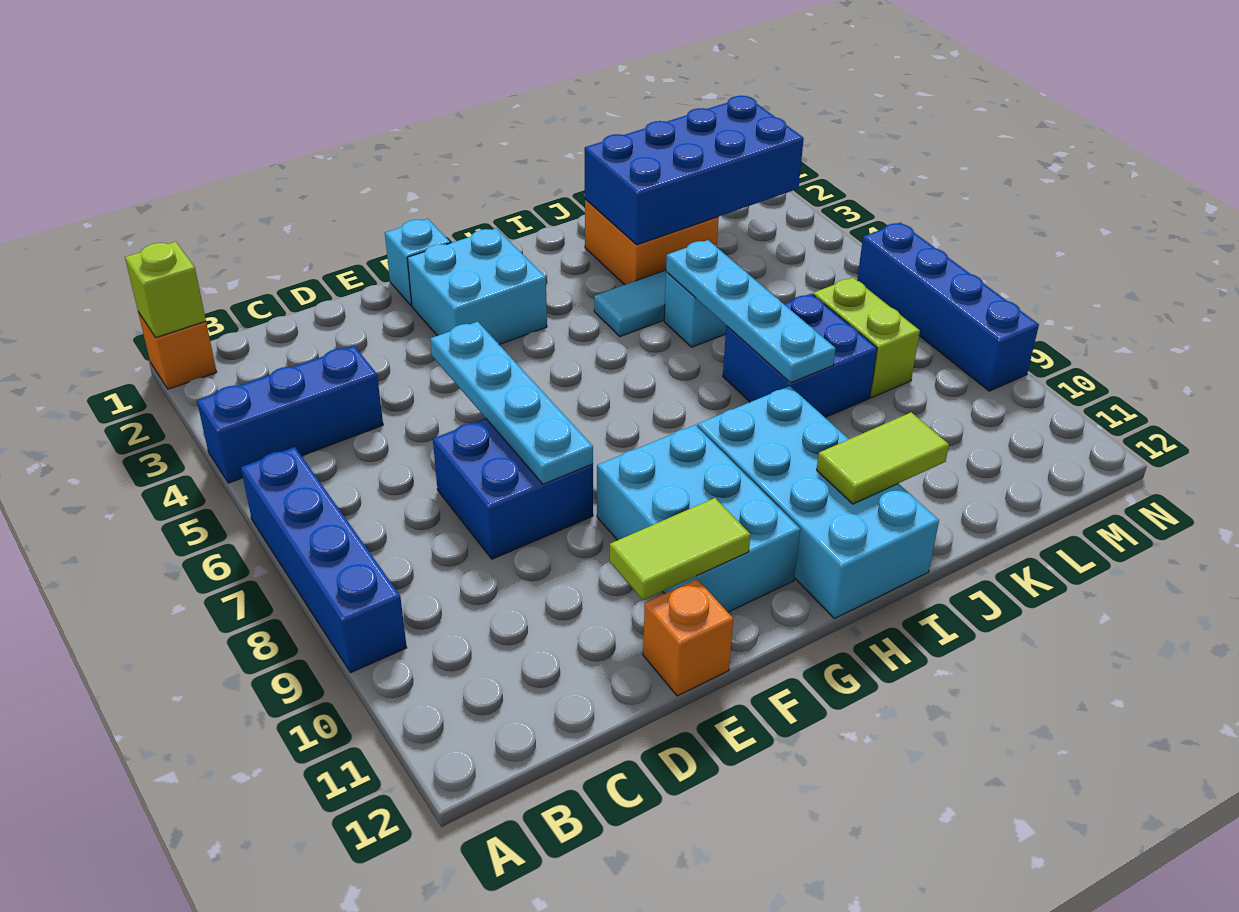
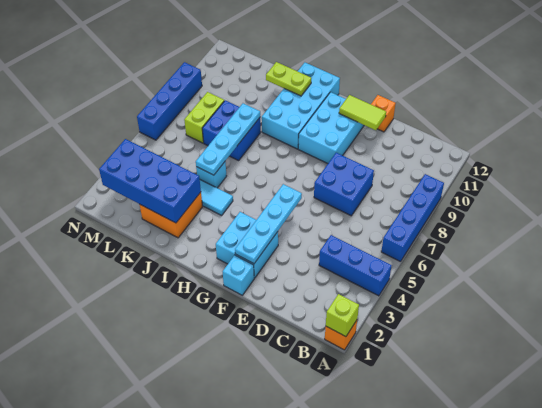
cyan plate E5:E8 level 2 -> cyan plate F2:F5 level 2
lime tile I11:J11 level 2 -> lime plate I11:J11 level 2

